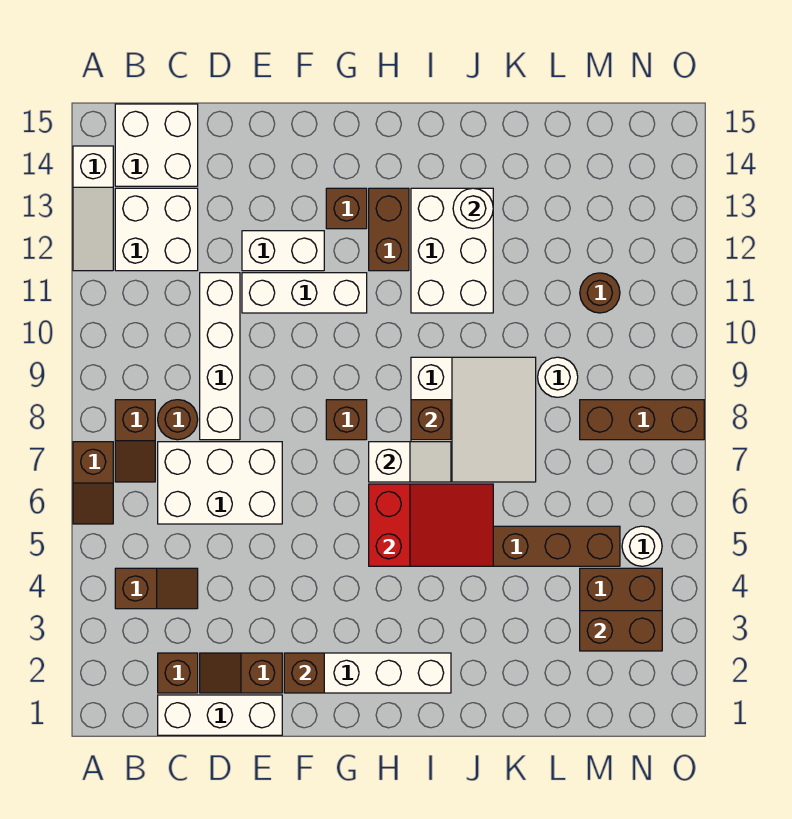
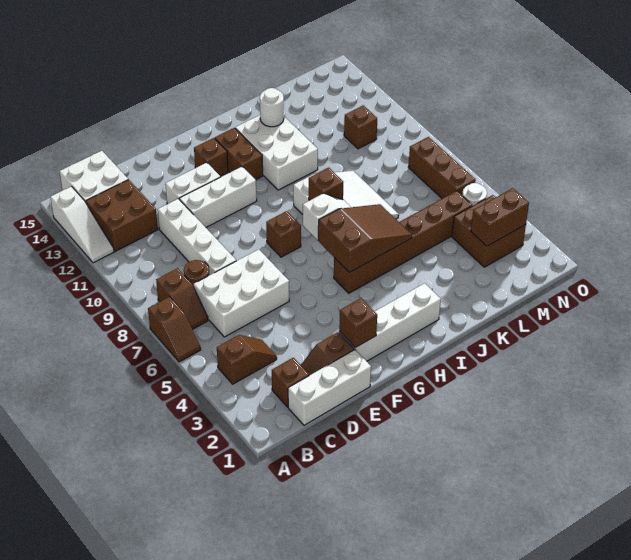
white brick B12:C13 level 1 -> brown brick B12:C13 level 1
red slope H5:J6 level 2 top H -> brown slope H5:J6 level 2 top H
white round brick L9 level 1 -> none
brown brick M8:O8 level 1 -> brown brick N6:N8 level 1
brown round brick M11 level 1 -> brown brick M11 level 1

